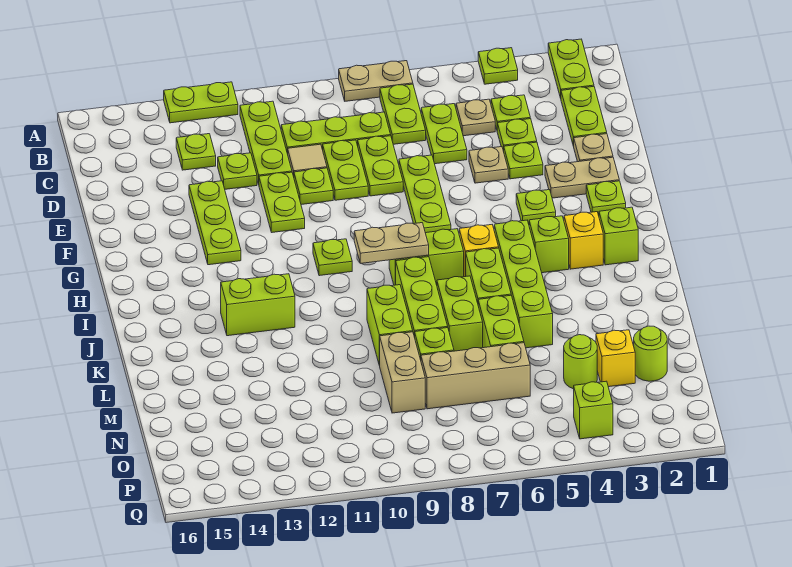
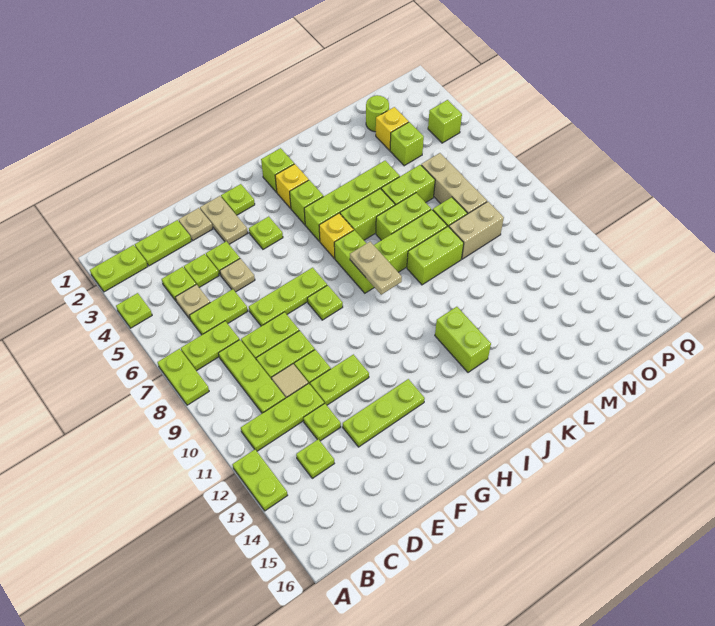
tan plate A7:A8 level 1 -> lime plate A7:A8 level 1
lime plate H10 level 1 -> lime plate G8 level 1
lime round brick N4 level 1 -> lime brick N4 level 1

